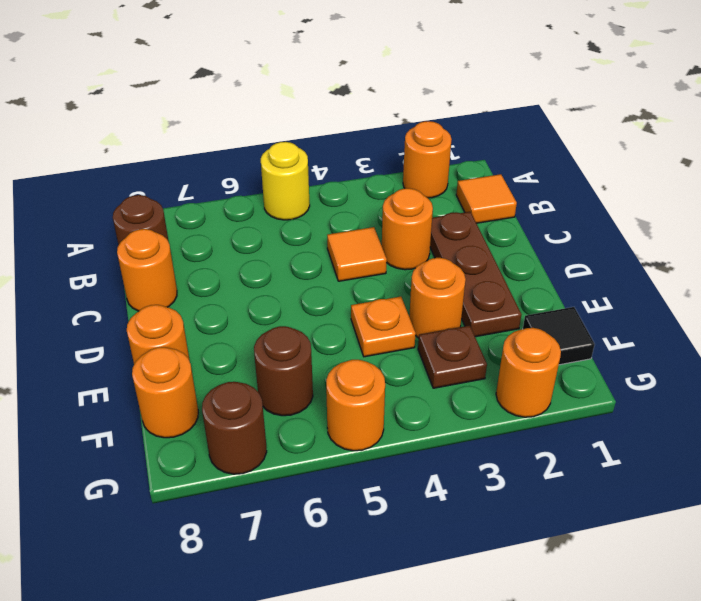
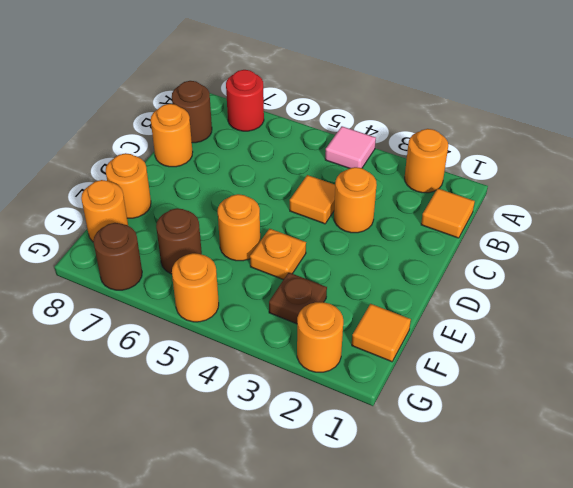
none -> pink tile A4 level 1
yellow round brick A5 level 1 -> none
none -> red round brick A7 level 1
brown plate C2:E2 level 1 -> none
orange round brick E3 level 1 -> orange round brick E5 level 1
black tile F1 level 1 -> orange tile F1 level 1

